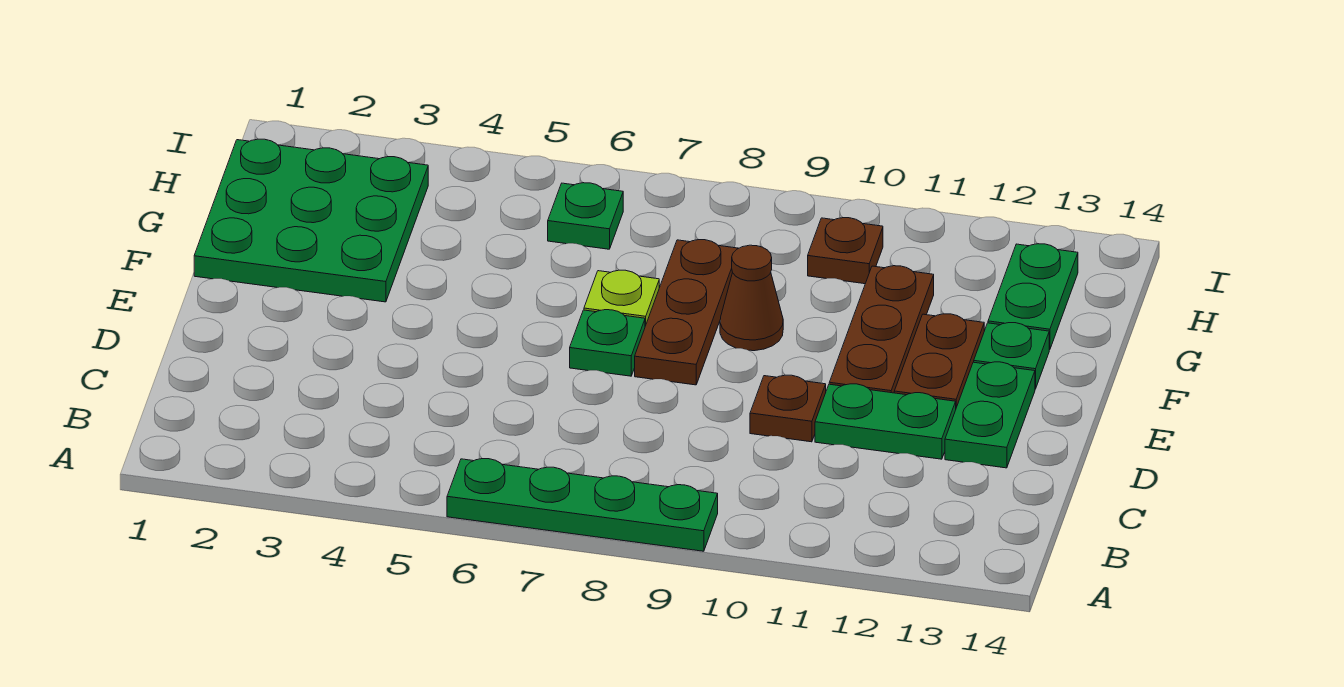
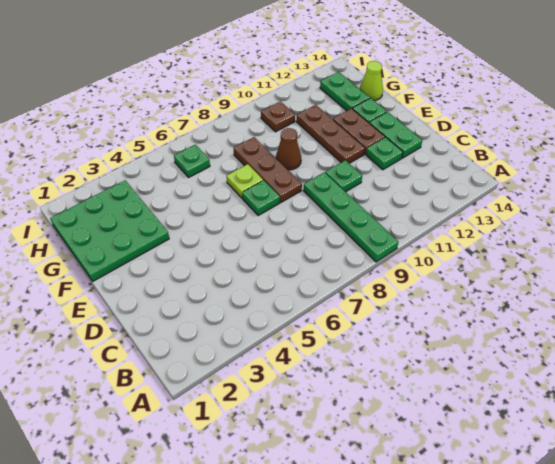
green plate A6:A9 level 1 -> green plate A9:D9 level 1
brown plate D10 level 1 -> green plate D10 level 1
green plate D11:D12 level 1 -> green plate D12 level 1
none -> lime cone G14 level 1

